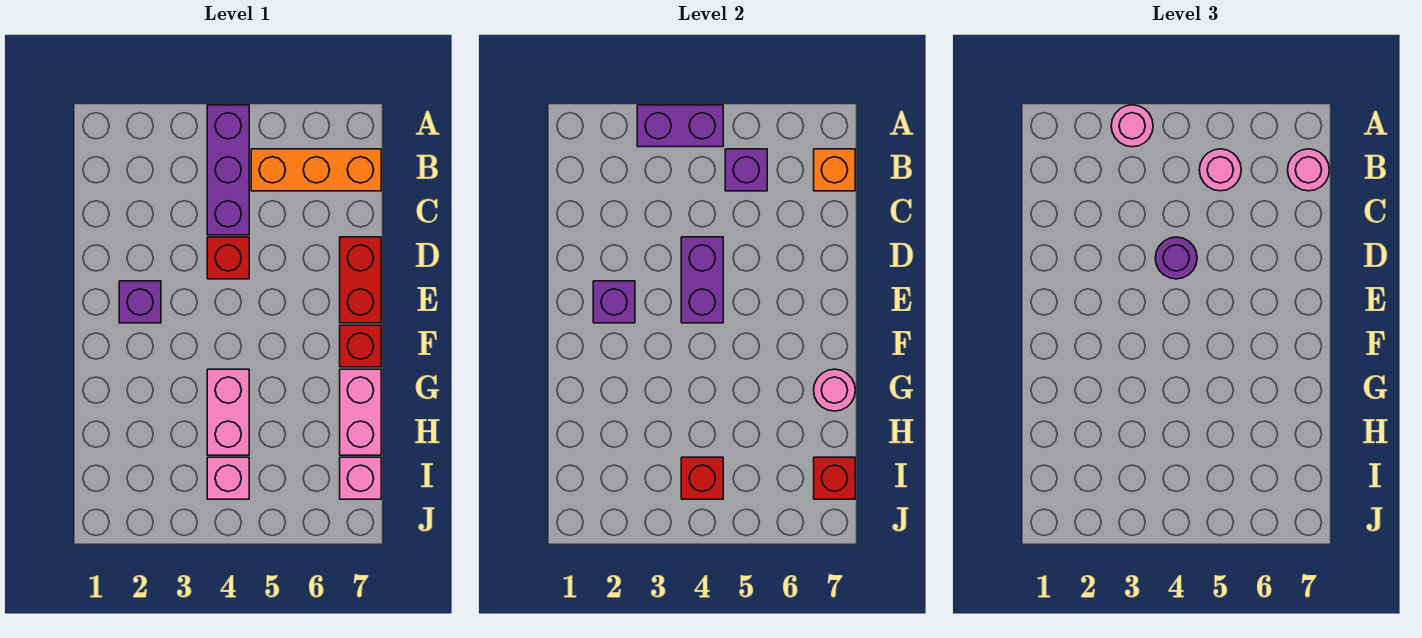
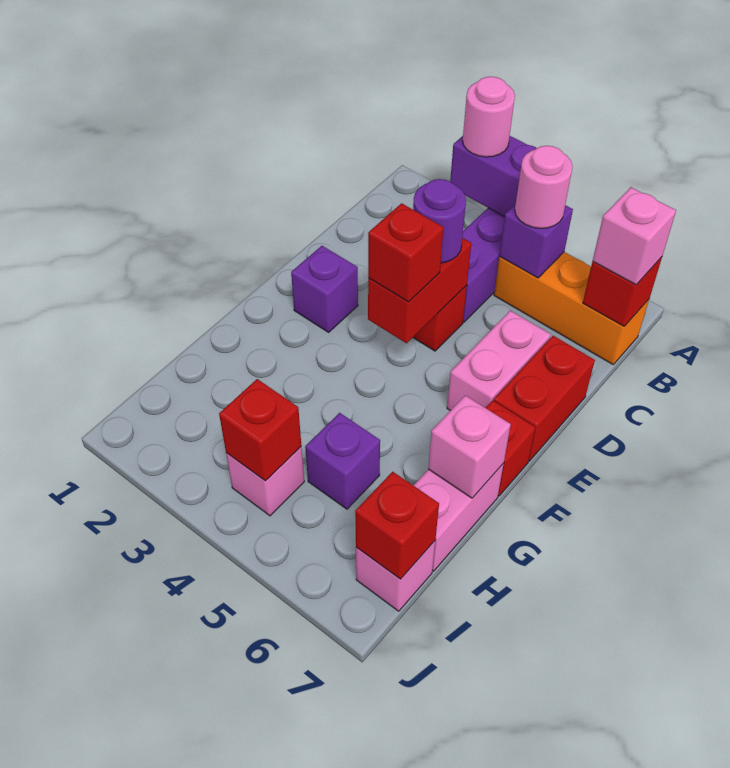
orange brick B7 level 2 -> red brick B7 level 2
pink round brick B7 level 3 -> pink brick B7 level 3
purple brick D4:E4 level 2 -> red brick D4:E4 level 2
purple brick E2 level 2 -> purple brick H5 level 1
none -> red brick E4 level 3
pink brick G4:H4 level 1 -> pink brick D6:E6 level 1
pink round brick G7 level 2 -> pink brick G7 level 2

